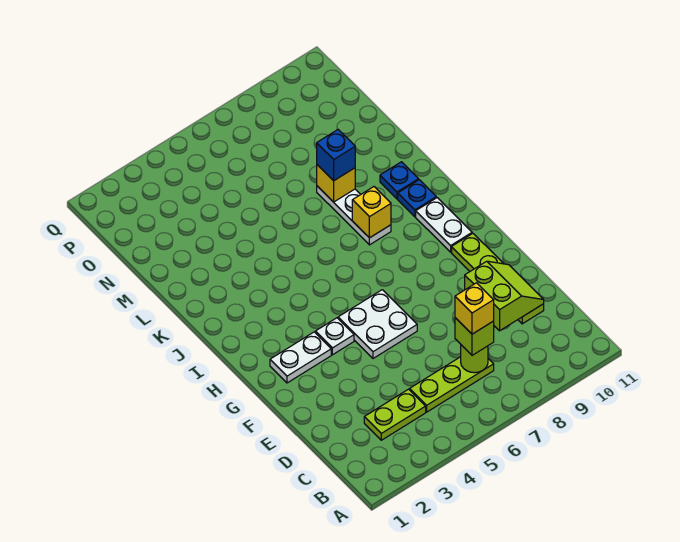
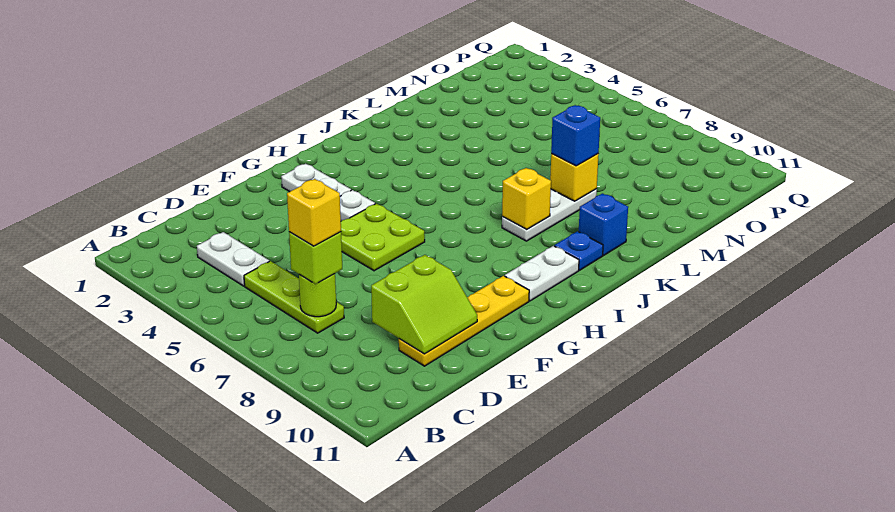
lime plate C3:C4 level 1 -> white plate C3:C4 level 1
lime plate D10:G10 level 1 -> yellow plate D10:G10 level 1
white plate F5:G6 level 1 -> lime plate F5:G6 level 1
blue plate K10 level 1 -> blue brick K10 level 1

